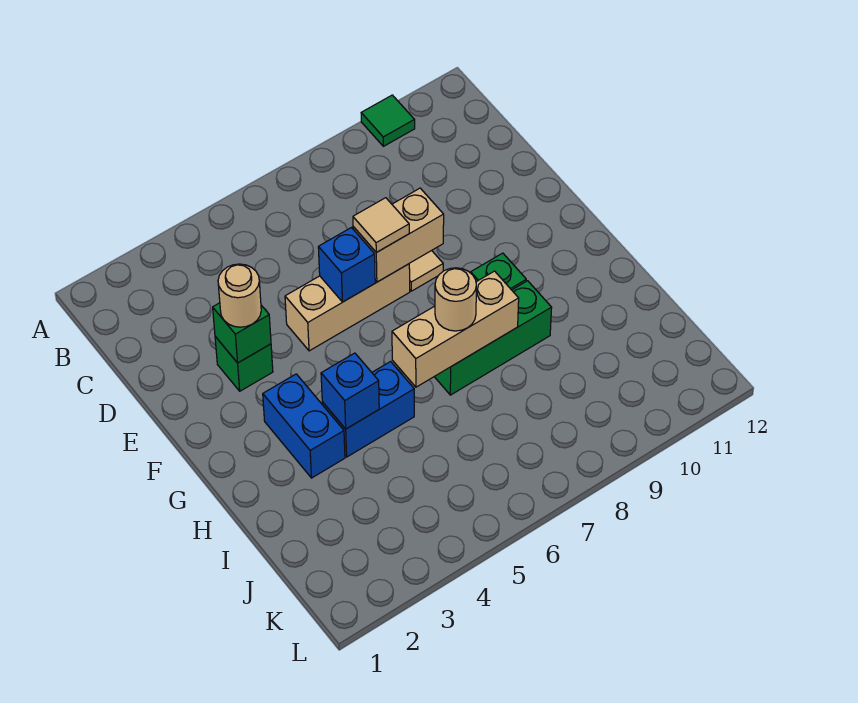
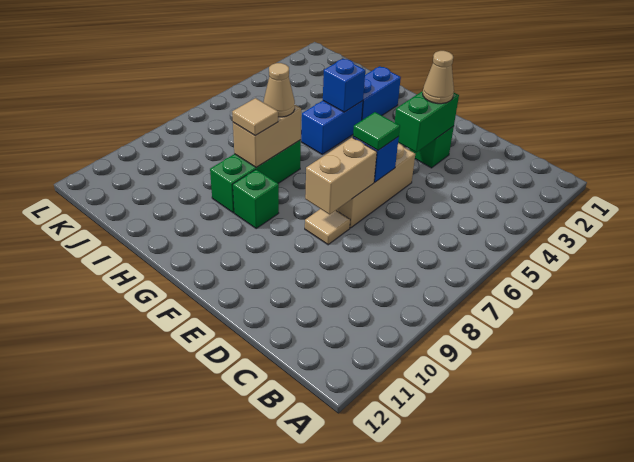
green tile A10 level 1 -> green tile E6 level 3
green brick E3 level 2 -> green brick E3:E4 level 2
tan round brick E3 level 3 -> tan cone E3 level 3
tan tile E7 level 3 -> tan tile H8 level 3
blue brick G3:H3 level 1 -> blue brick H2:H3 level 1
tan brick H6:H8 level 2 -> tan brick H7:H8 level 2
tan round brick H7 level 3 -> tan cone H7 level 3

